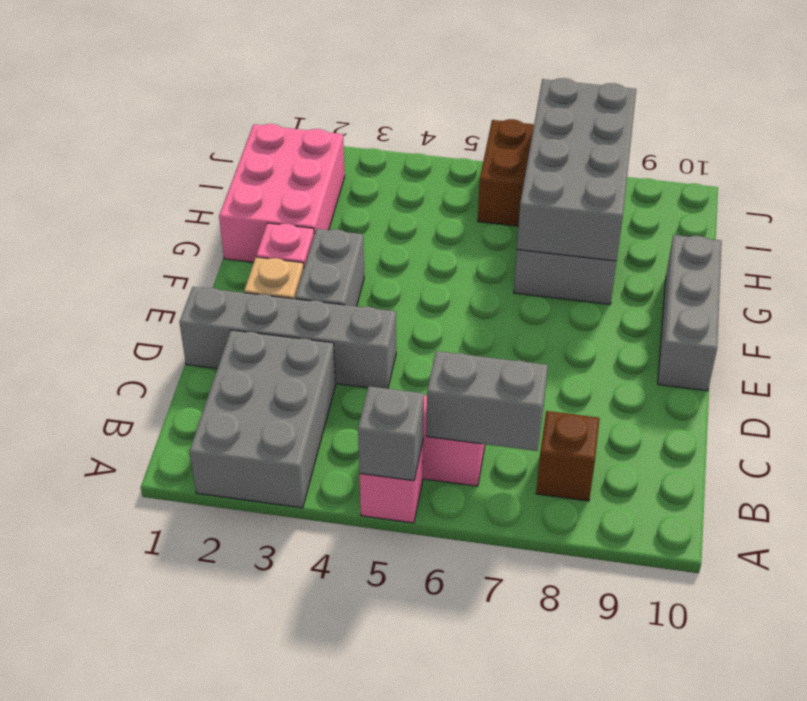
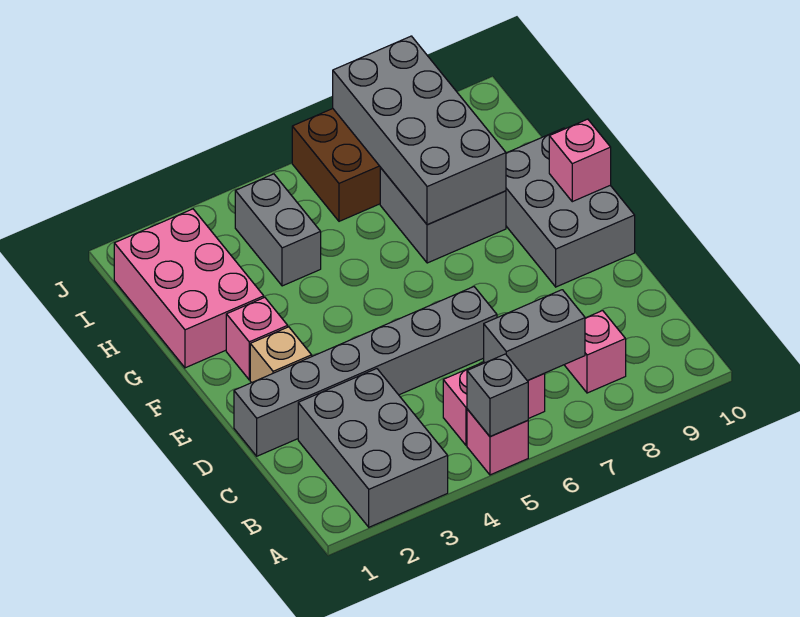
brown brick B8 level 1 -> pink brick B8 level 1
grey brick D1:D4 level 1 -> grey brick D1:D6 level 1
grey brick E3:F3 level 1 -> grey brick H4:I4 level 1
grey brick E10:G10 level 1 -> grey brick E9:G10 level 1
none -> pink brick F10 level 2

